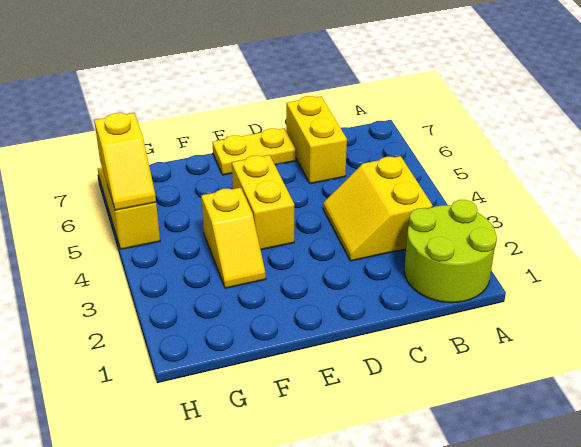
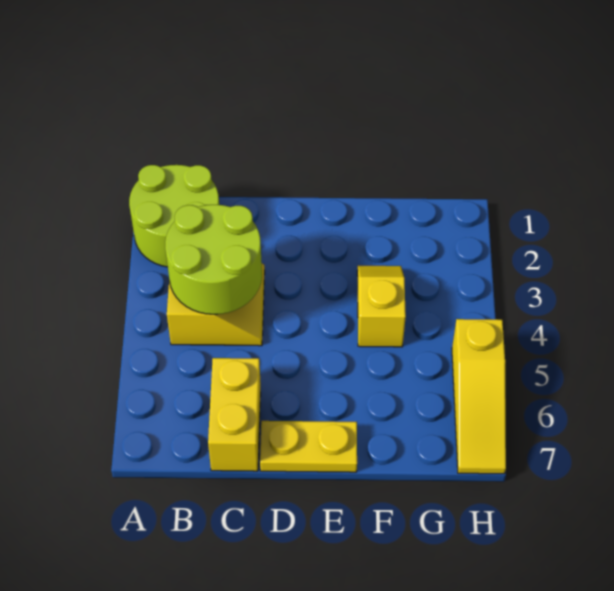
none -> lime round brick B3:C4 level 2
yellow brick E4:E5 level 1 -> none
yellow slope H5:H6 level 2 top 6 -> none

